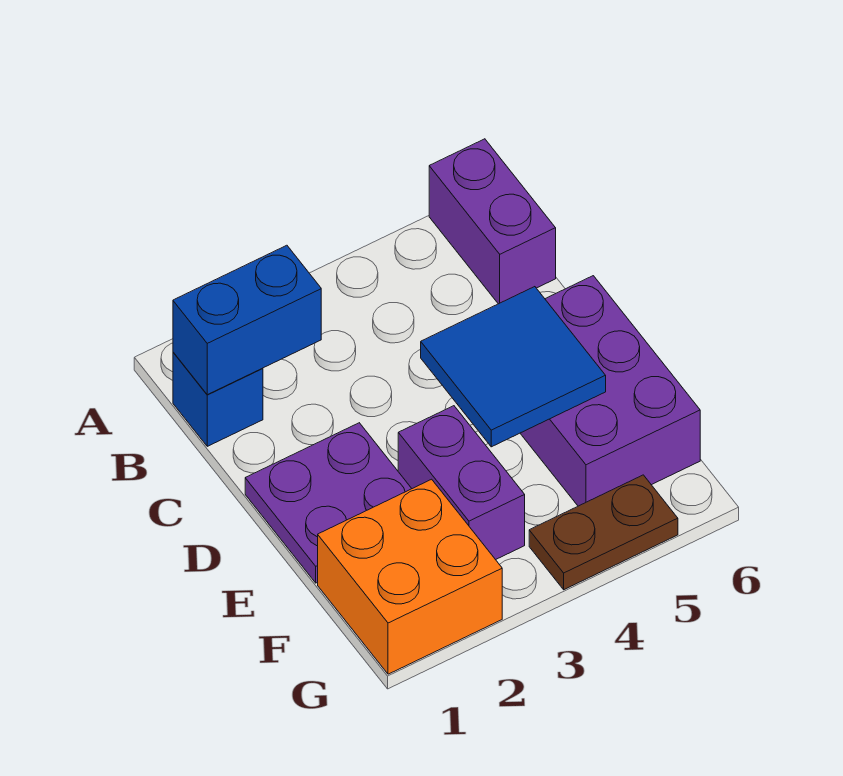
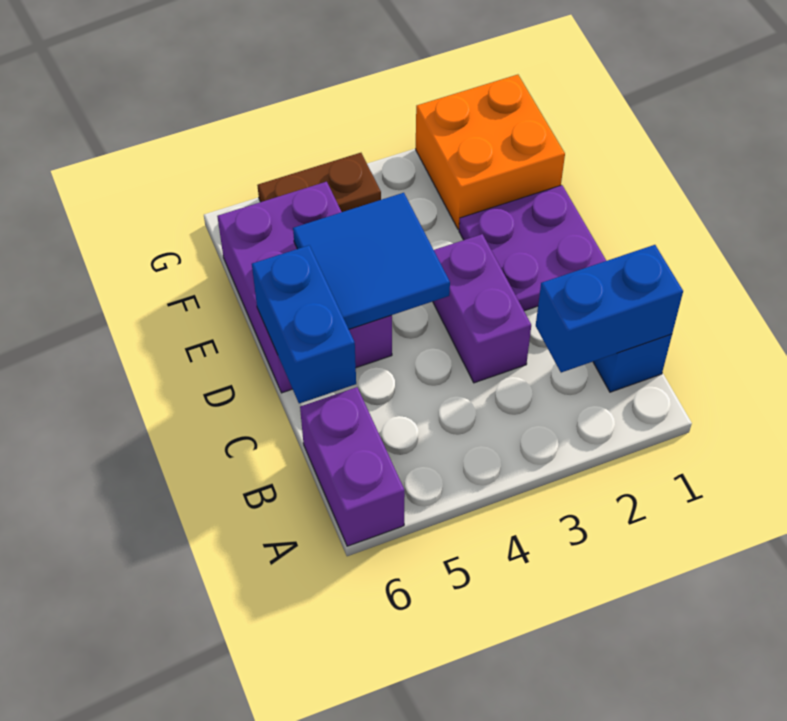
none -> blue brick C6:D6 level 2
purple brick E3:F3 level 1 -> purple brick C3:D3 level 1

